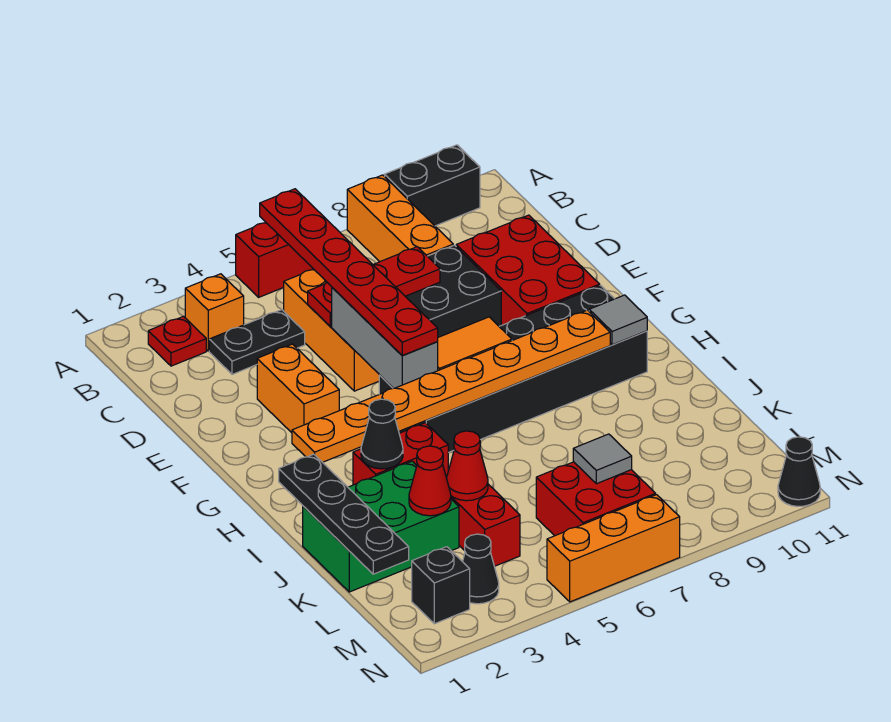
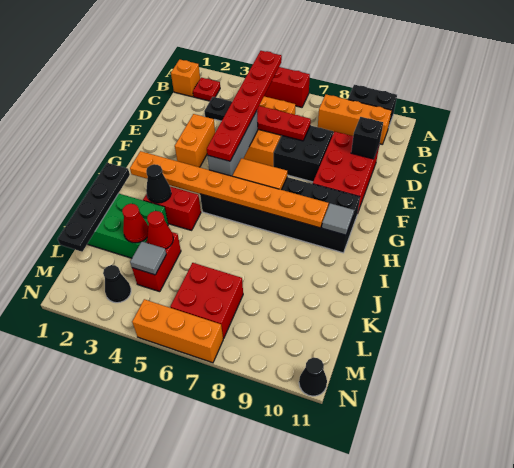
orange brick A8:C8 level 1 -> orange brick B8:B10 level 1
orange brick B3 level 1 -> orange brick B1 level 1
grey tile L7 level 2 -> grey tile L4 level 2
black brick M2 level 1 -> black brick D10 level 2

